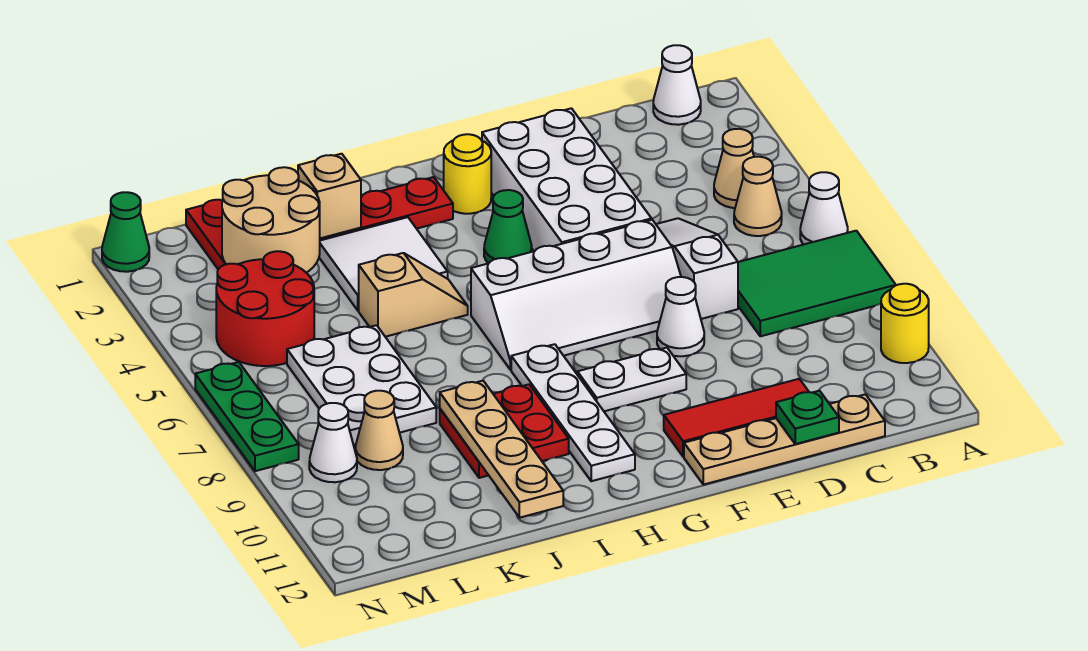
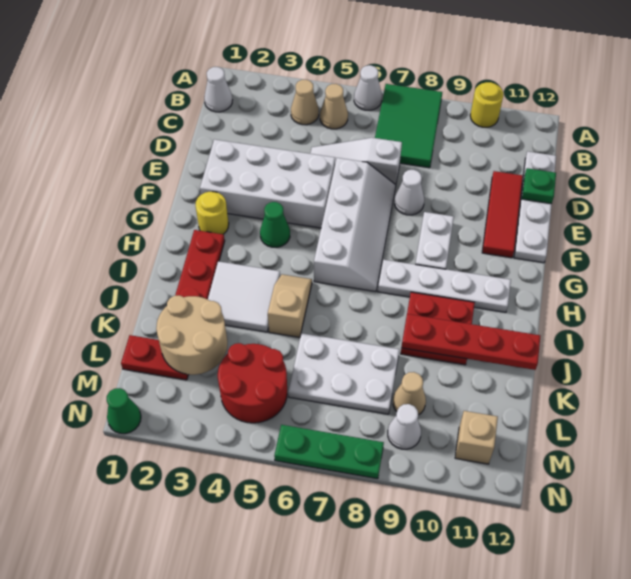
tan plate C12:F12 level 1 -> white plate C12:F12 level 1
tan brick J2 level 2 -> tan brick M11 level 1
tan plate J9:J12 level 2 -> red plate J9:J12 level 2

